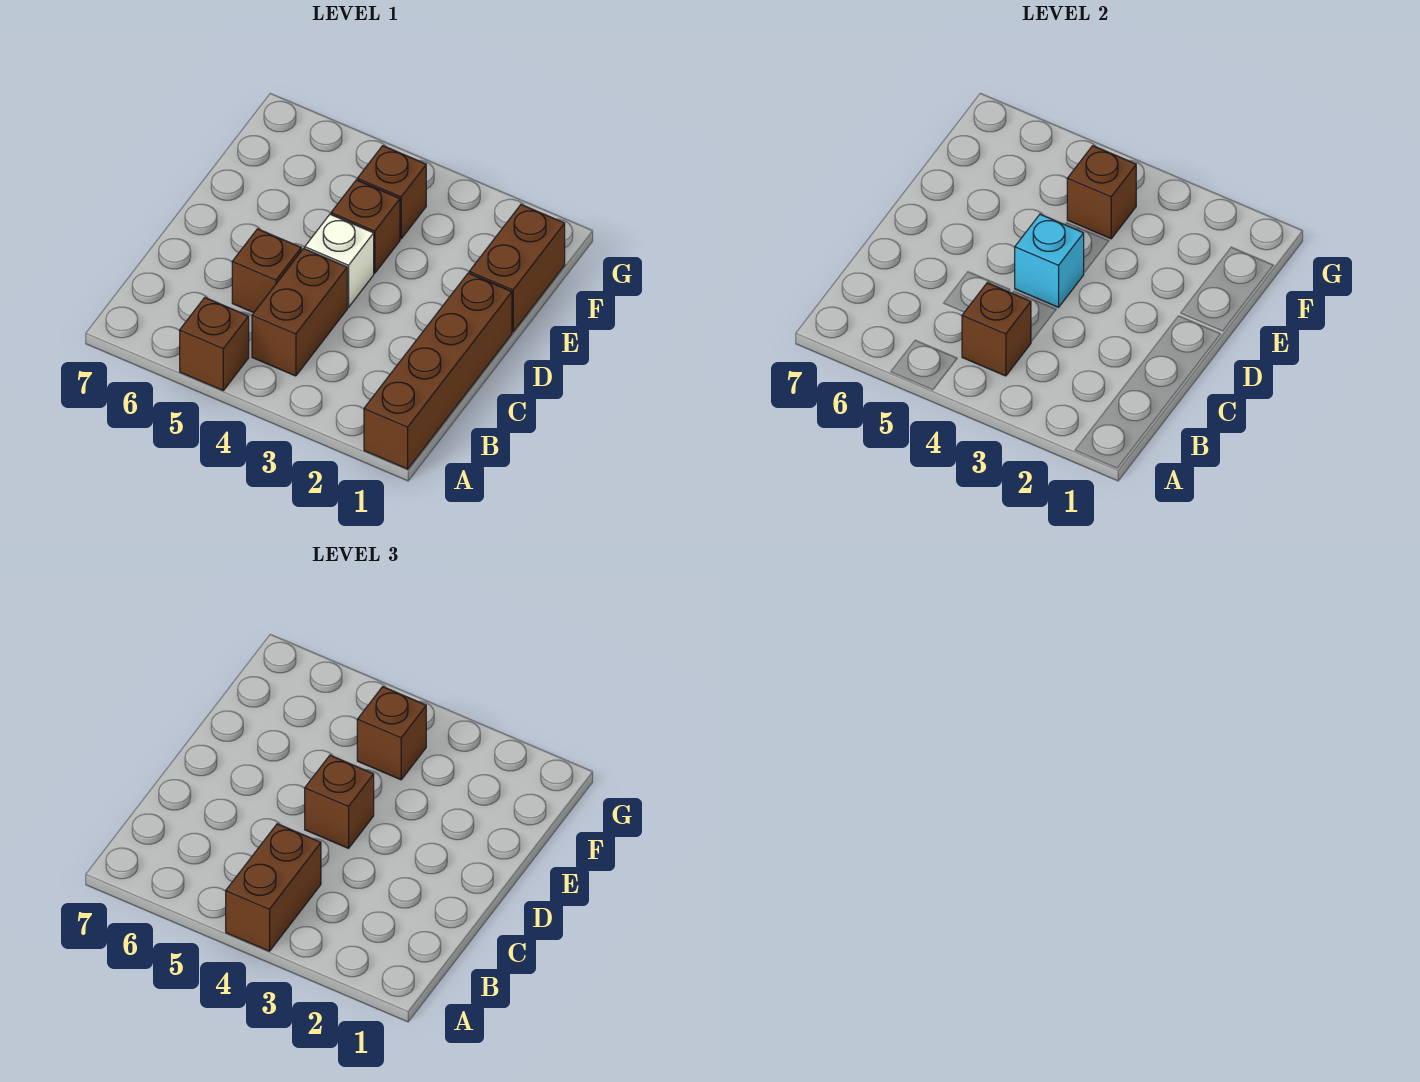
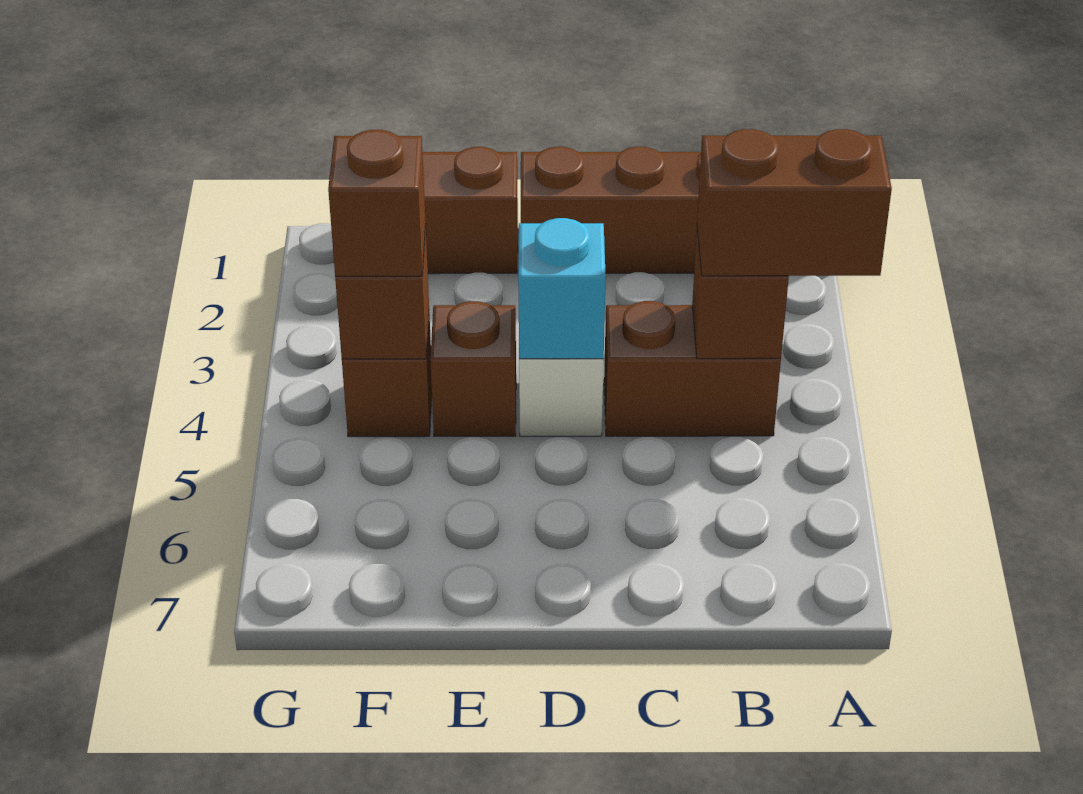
brown brick A5 level 1 -> none
brown brick C5 level 1 -> none
brown brick D4 level 3 -> none

